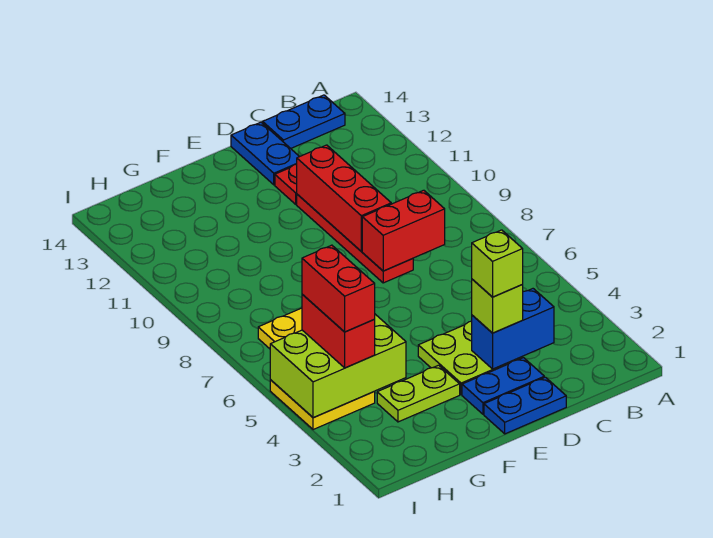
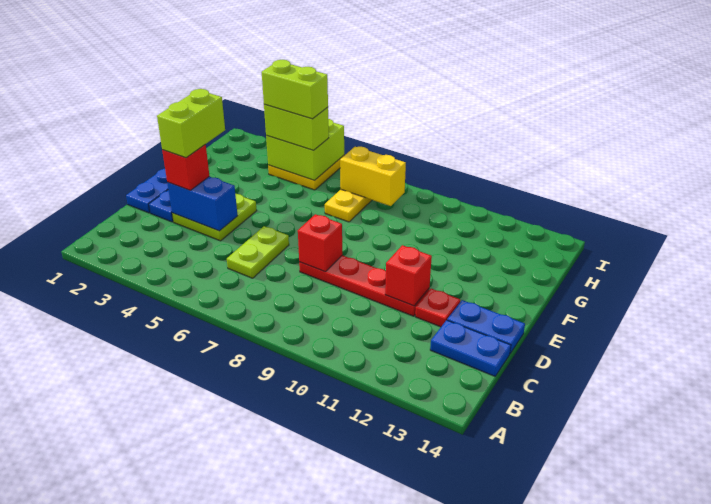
blue plate B14:C14 level 1 -> blue plate C13:C14 level 1
blue brick C3:D3 level 2 -> blue brick D3:D4 level 2
red brick C8:D8 level 2 -> red brick D8 level 2
lime brick D3 level 3 -> red brick D3 level 3
lime brick D3 level 4 -> lime brick D3:E3 level 4
red brick D9:D11 level 2 -> red brick D11 level 2
lime plate F3:G3 level 1 -> lime plate C6:D6 level 1
lime brick G4:I5 level 2 -> lime brick H4:I5 level 2
red brick H4:H5 level 3 -> lime brick H4:H5 level 3
red brick H4:H5 level 4 -> lime brick H4:H5 level 4
none -> yellow brick H7:H8 level 2

